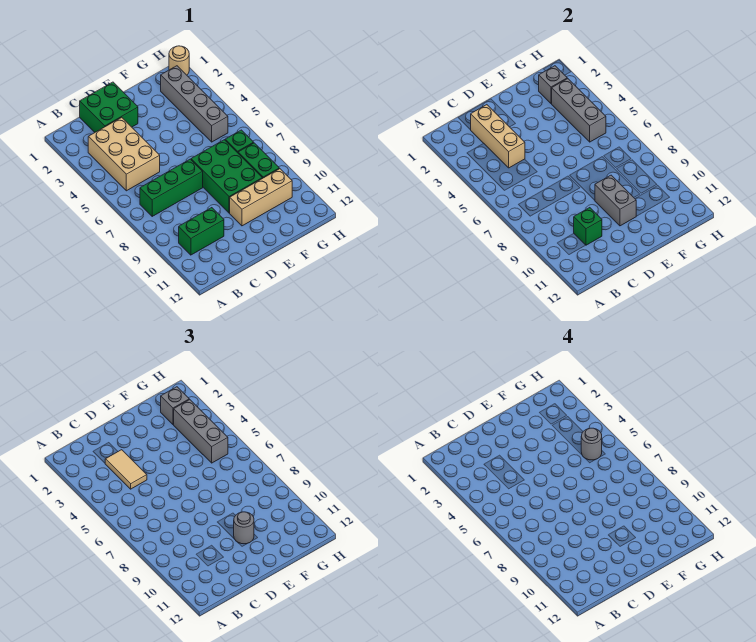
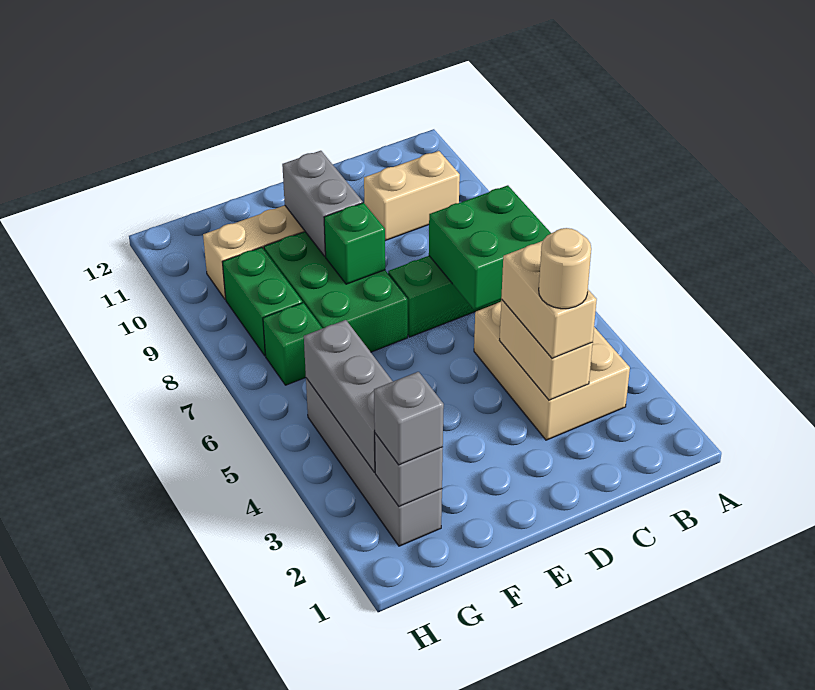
green brick B10:C10 level 1 -> tan brick B10:C10 level 1
green brick C1:D2 level 1 -> green brick B6:C7 level 2
tan brick C2:C4 level 2 -> tan brick C3:C4 level 2
tan tile C3:C4 level 3 -> tan brick C3:C4 level 3
green brick C10 level 2 -> green brick E8 level 2
grey round brick E10 level 3 -> none
grey brick G3:G5 level 3 -> none
grey round brick G5 level 4 -> none
tan round brick H1 level 1 -> tan round brick C3 level 4

